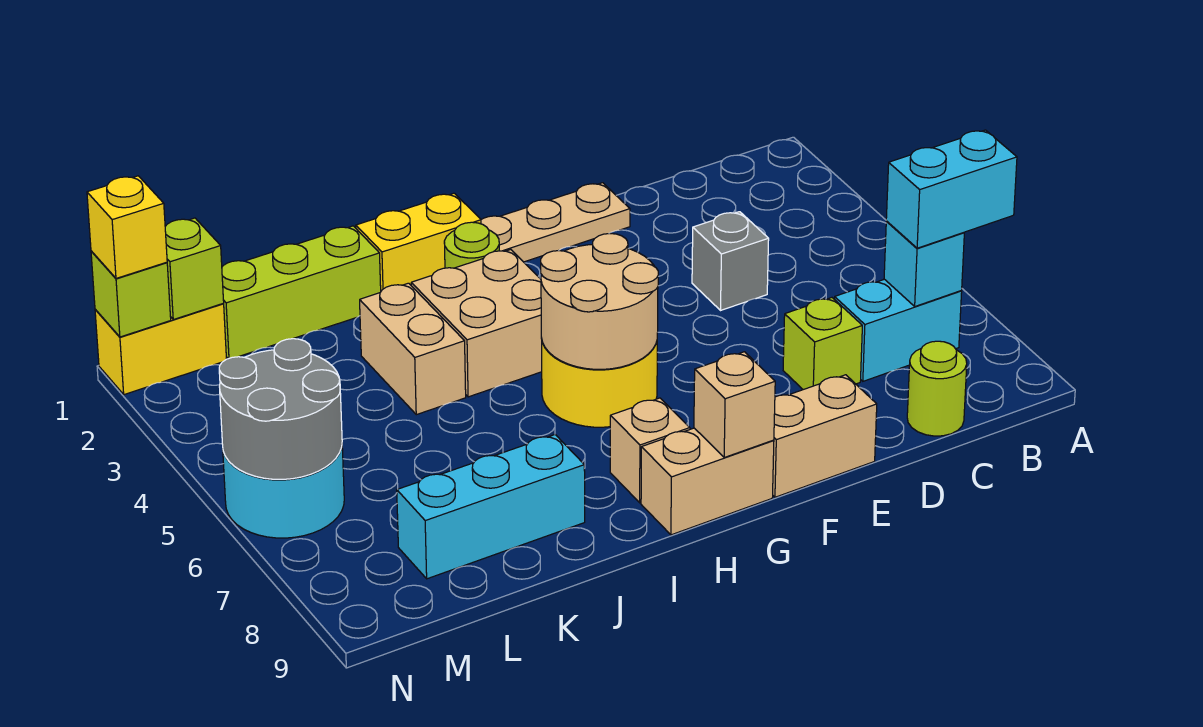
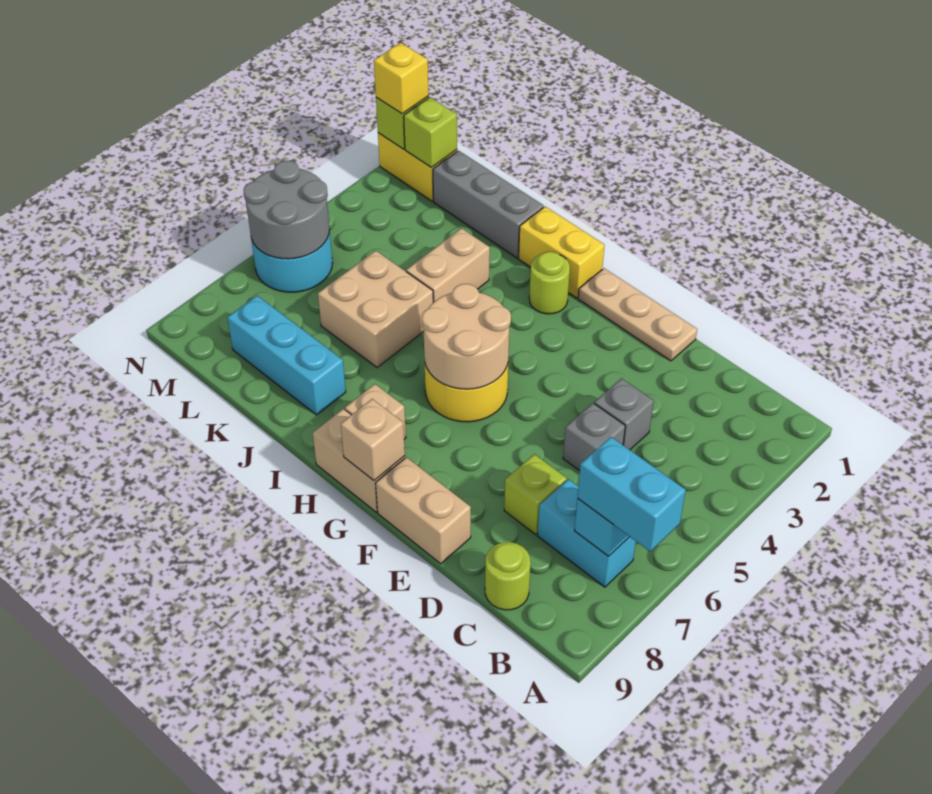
none -> grey brick D5 level 1
tan brick H3:I4 level 1 -> tan brick J5:K6 level 1
lime brick J1:L1 level 1 -> grey brick J1:L1 level 1

